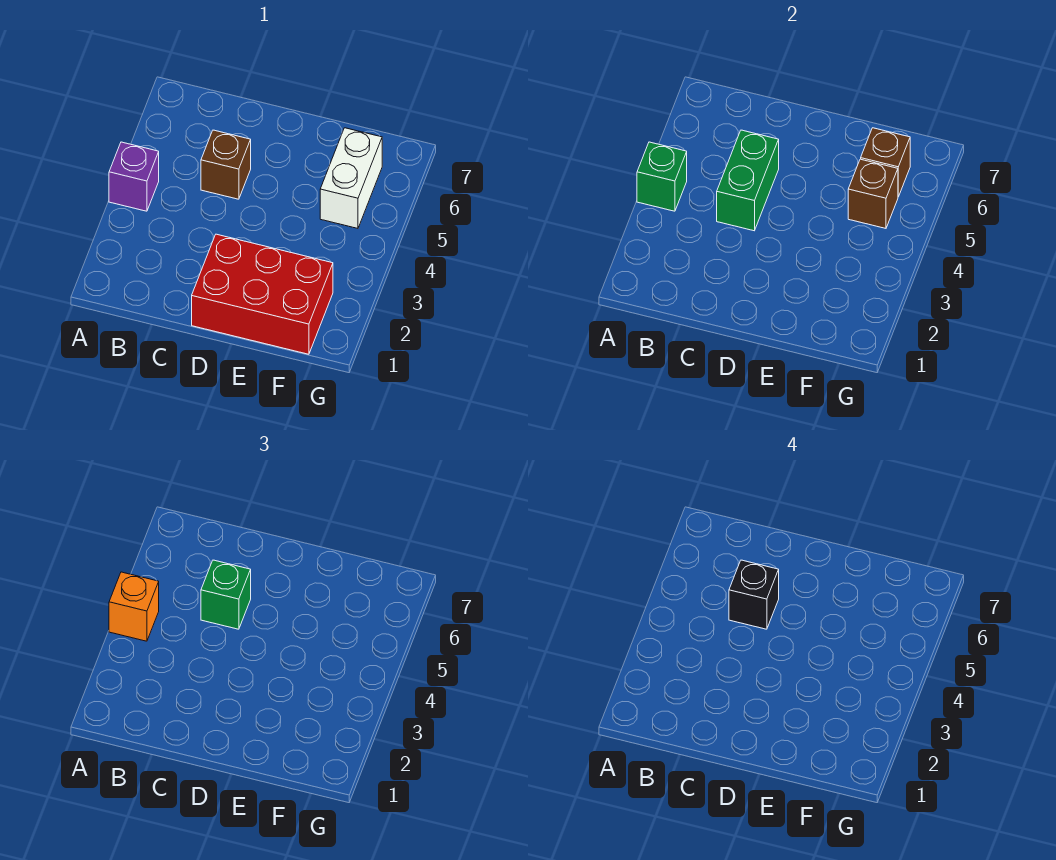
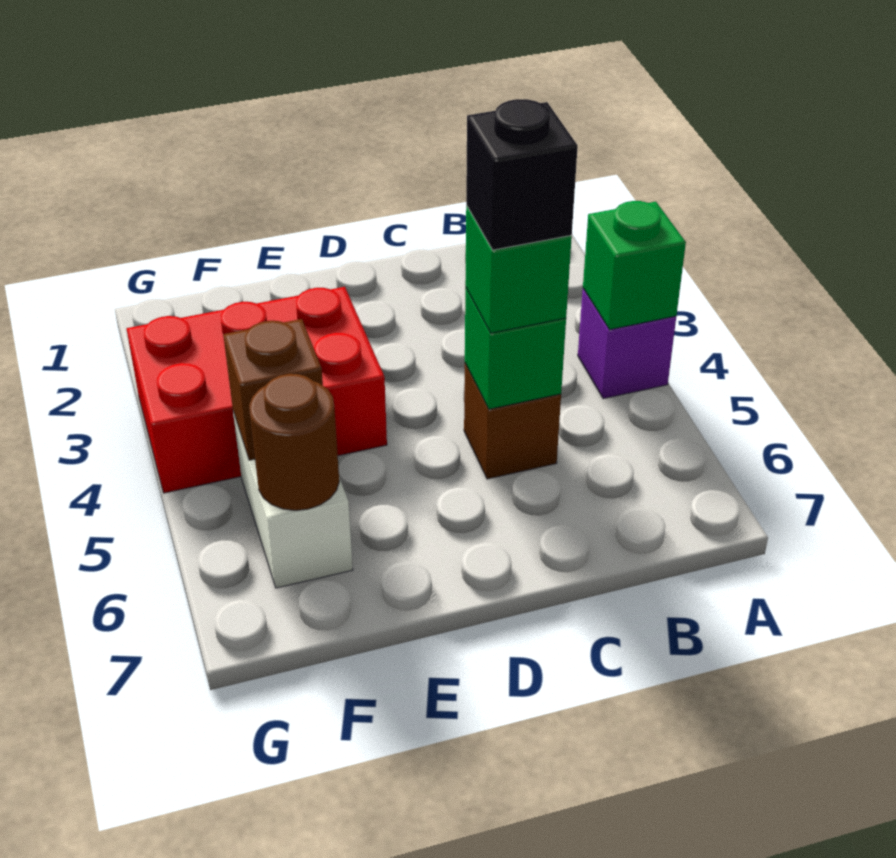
orange brick A4 level 3 -> none
green brick C4:C5 level 2 -> green brick C5 level 2
red brick D1:F2 level 1 -> red brick E3:G4 level 1
brown brick F6 level 2 -> brown round brick F6 level 2

